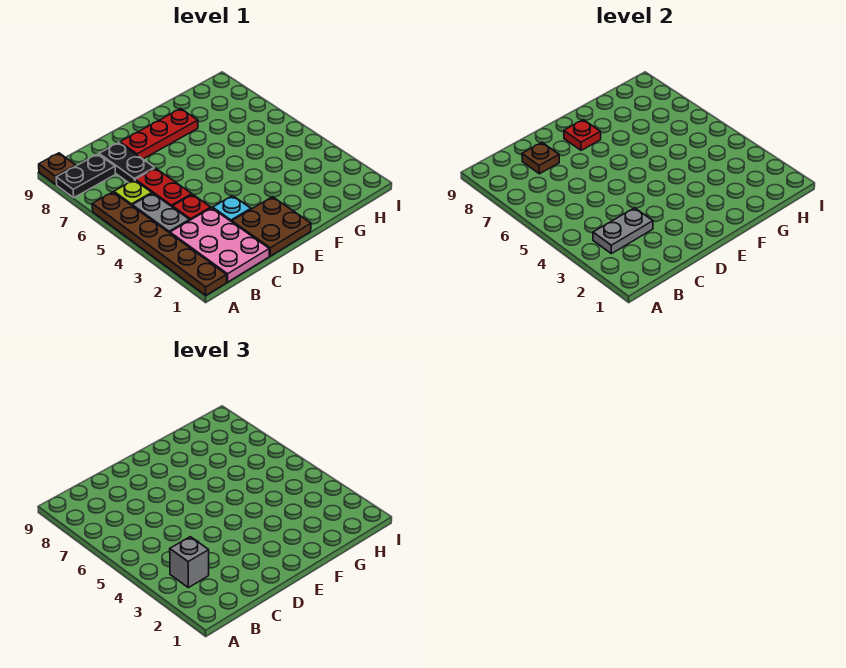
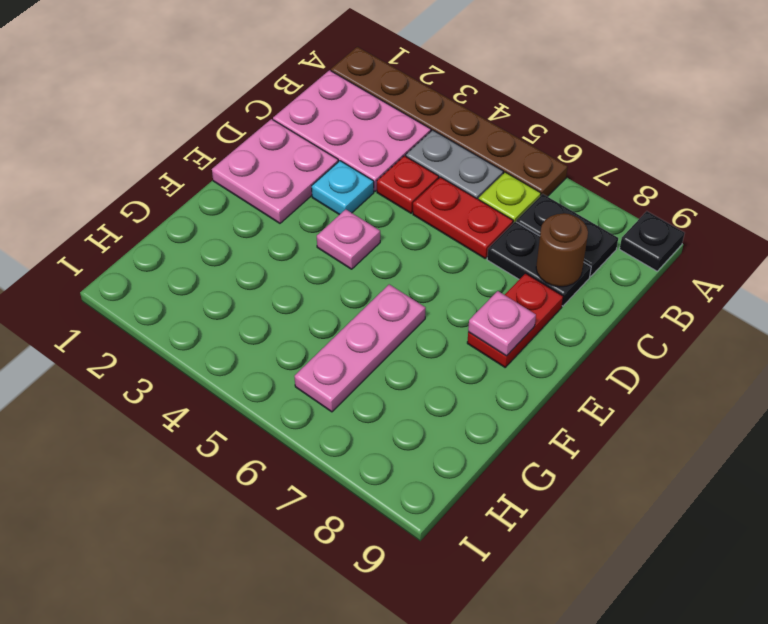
black plate A8:B8 level 1 -> black plate B7:B8 level 1
brown plate A9 level 1 -> black plate A9 level 1
grey plate B3:C3 level 2 -> none
grey brick B3 level 3 -> none
brown plate C8 level 2 -> brown round brick C8 level 2
brown plate D1:E2 level 1 -> pink plate D1:E2 level 1
red plate D8:F8 level 1 -> red plate D8:E8 level 1
none -> pink plate E4 level 1
red plate E8 level 2 -> pink plate E8 level 2
none -> pink plate F6:H6 level 1

